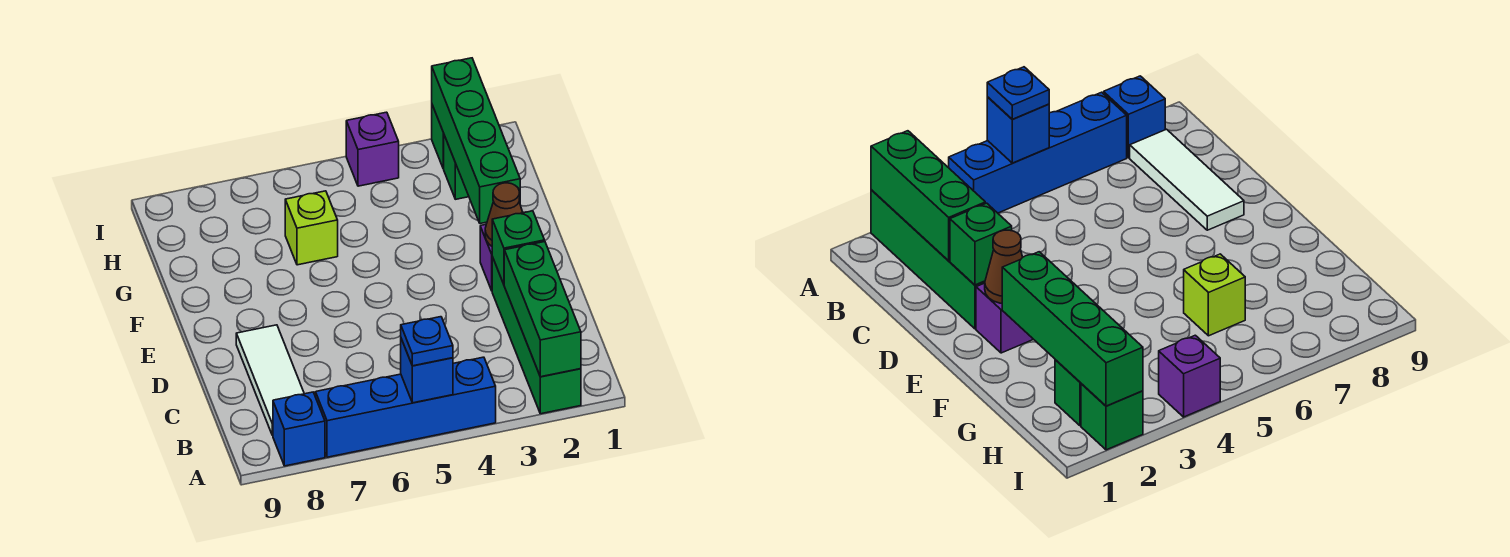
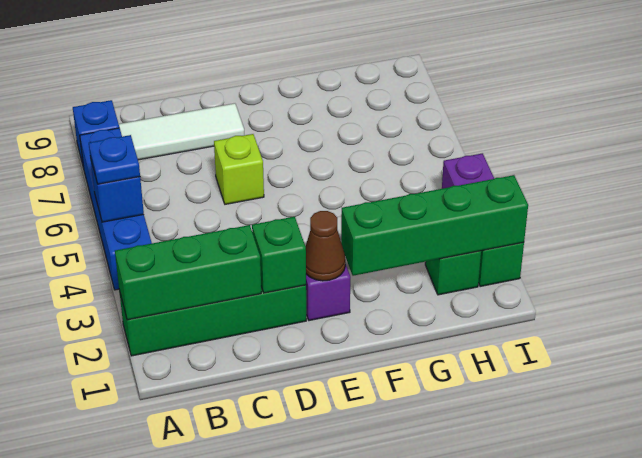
lime brick G6 level 1 -> lime brick D6 level 1

